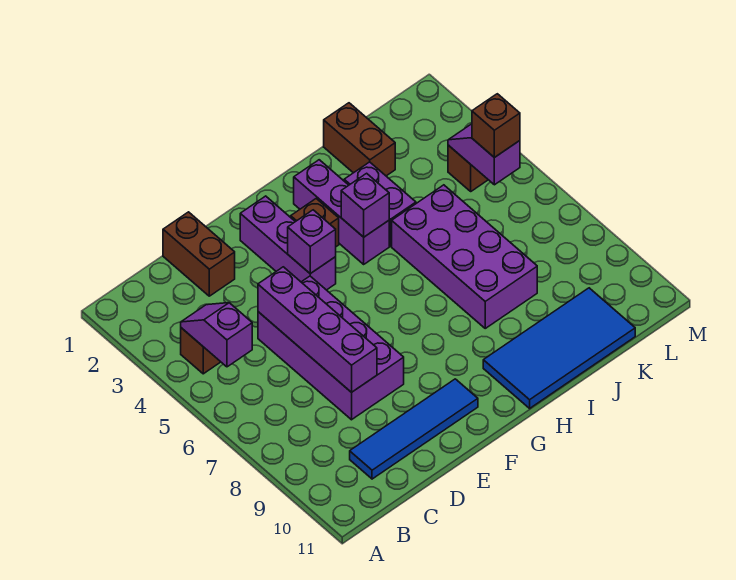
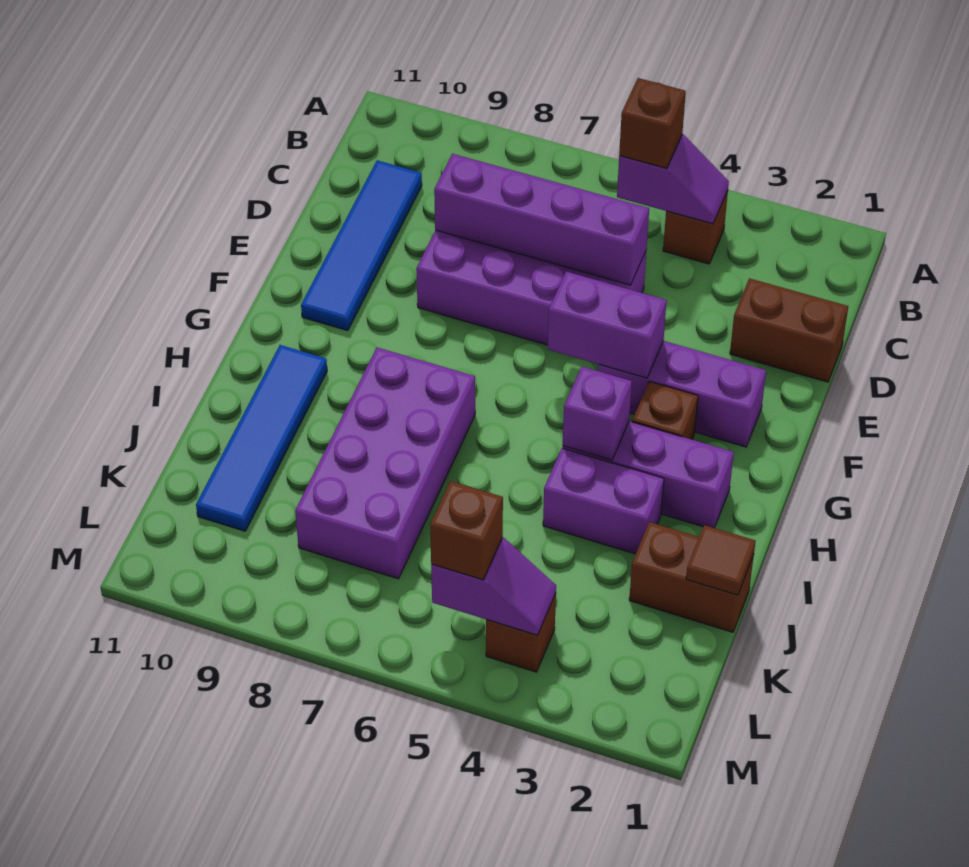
none -> brown brick B5 level 3
purple brick F4 level 2 -> purple brick F4:F5 level 2
blue tile H10:K11 level 1 -> blue tile H10:K10 level 1
purple brick I5:J8 level 1 -> purple brick H7:K8 level 1
none -> brown tile J1 level 2

